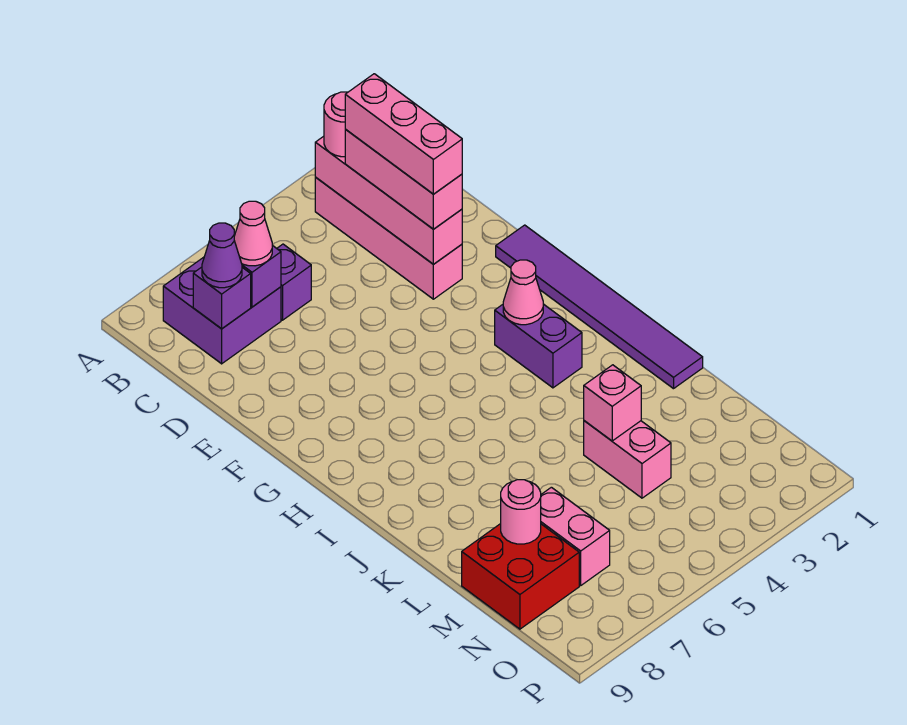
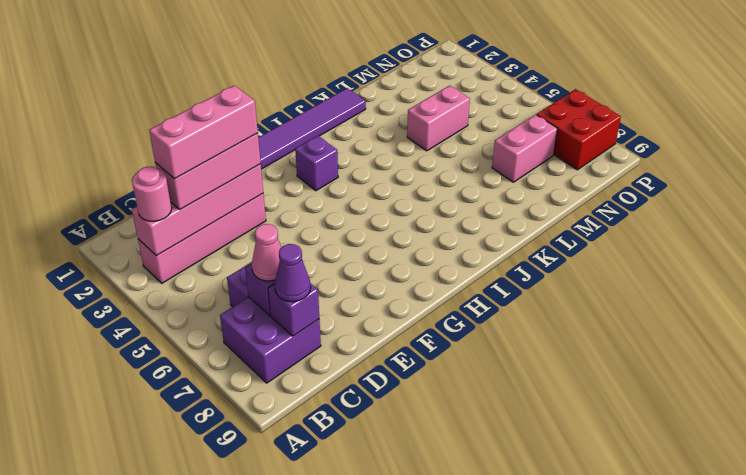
purple brick H3:I3 level 1 -> purple brick H3 level 1
pink cone H3 level 2 -> none
pink brick L4 level 2 -> none
red brick M8:N9 level 1 -> red brick O7:P8 level 1
pink round brick M8 level 2 -> none

